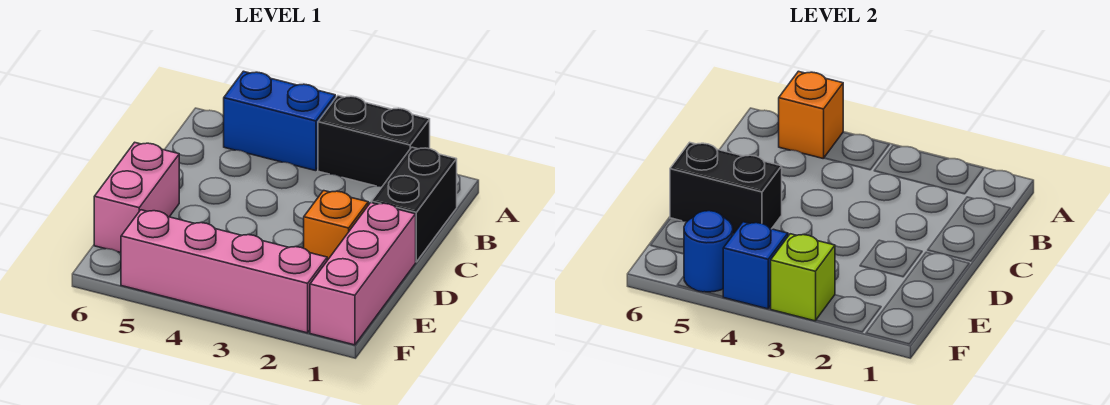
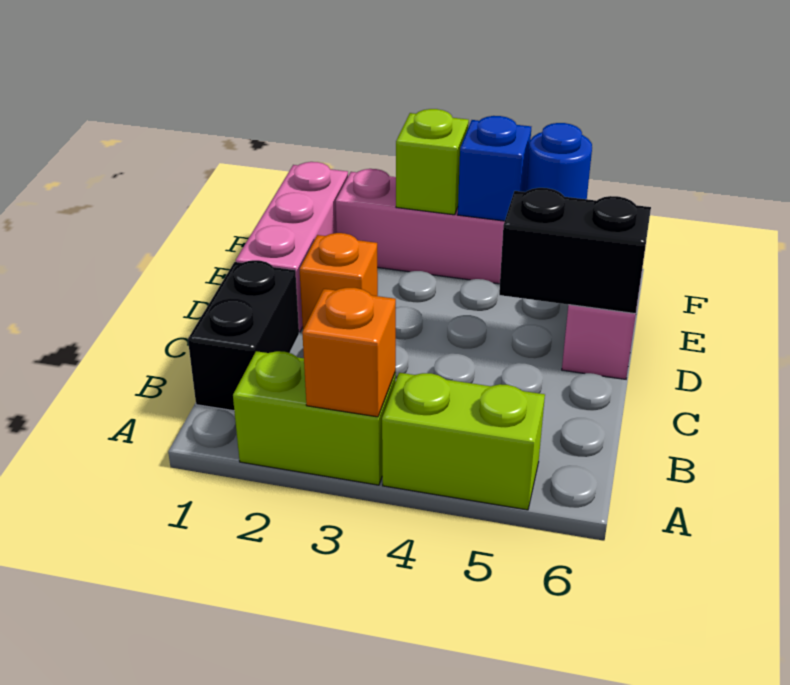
black brick A2:A3 level 1 -> lime brick A2:A3 level 1
blue brick A4:A5 level 1 -> lime brick A4:A5 level 1
orange brick A5 level 2 -> orange brick A3 level 2

